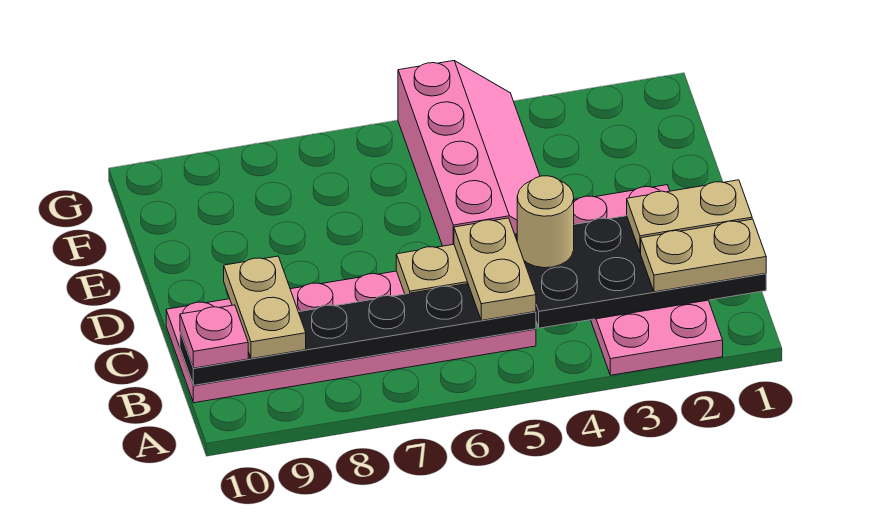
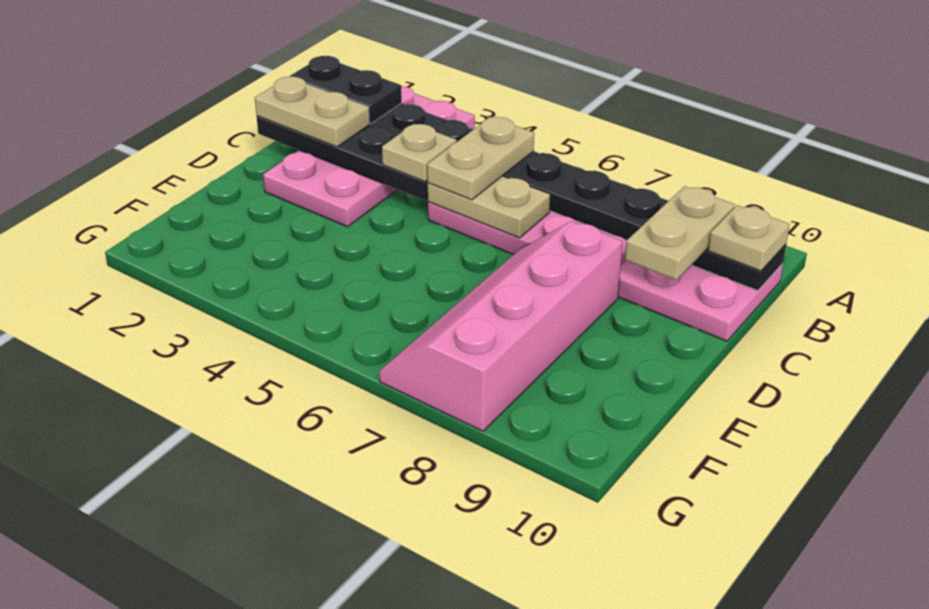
tan plate B1:B2 level 3 -> black plate B1:B2 level 3
pink plate B10 level 3 -> tan plate B10 level 3
tan round brick C4 level 3 -> tan plate C4 level 3
pink slope D4:G5 level 1 top 5 -> pink slope D7:G8 level 1 top 8

